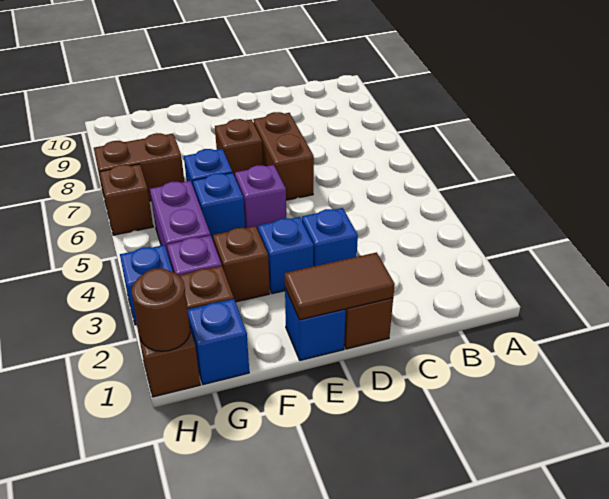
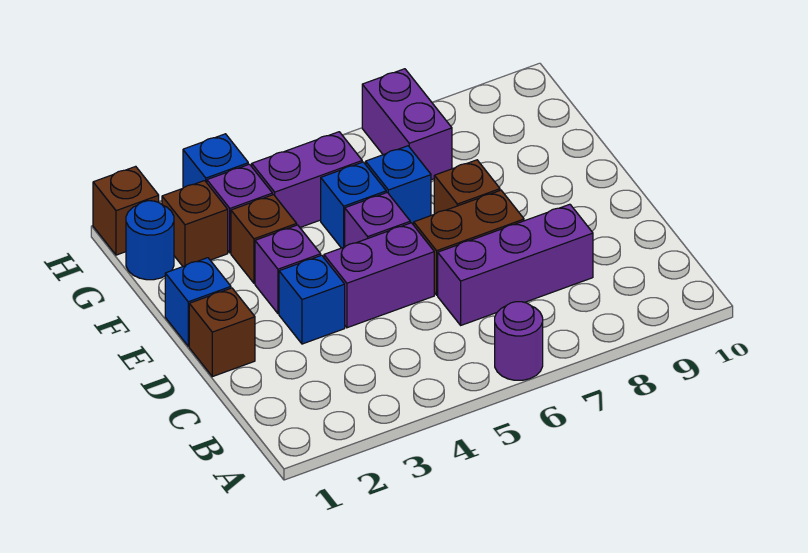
none -> purple round brick A6 level 1
none -> purple brick C6:C8 level 1
brown tile D1:E1 level 2 -> none
none -> purple brick D4:D5 level 1
blue brick E3 level 1 -> purple brick E3 level 1
blue brick G1 level 1 -> blue round brick G1 level 1
brown brick G7:H7 level 1 -> purple brick G7:H7 level 1
brown round brick H1 level 2 -> none
brown brick H6 level 1 -> none

